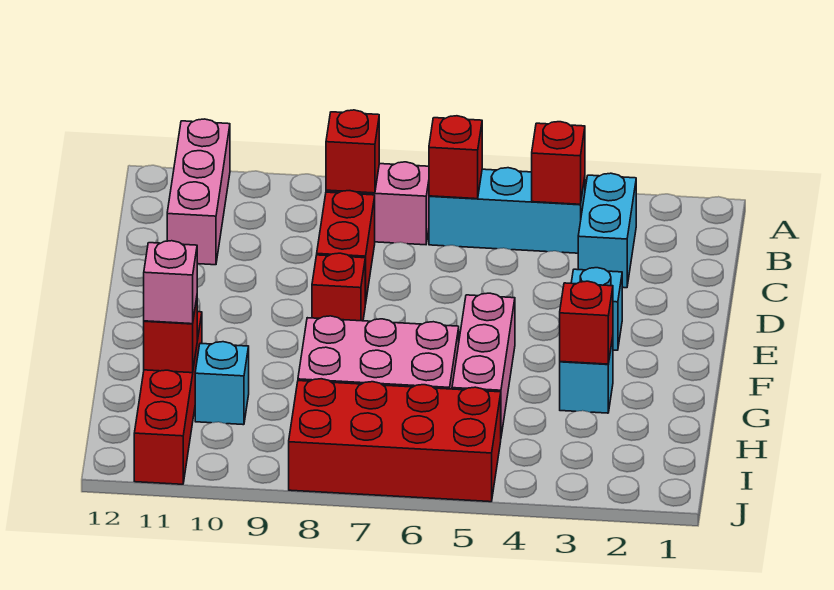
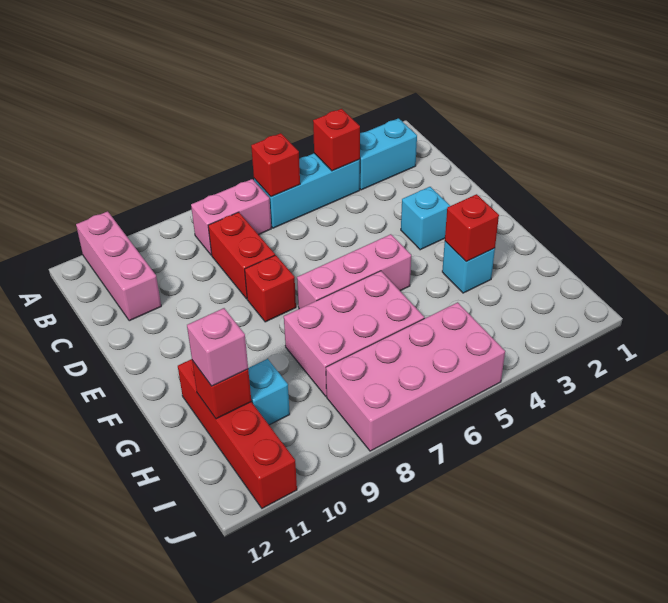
cyan brick B3:C3 level 1 -> cyan brick B2:B3 level 1
red brick B8 level 2 -> none
pink brick F5:H5 level 1 -> pink brick F5:F7 level 1
red brick I5:J8 level 1 -> pink brick I5:J8 level 1

